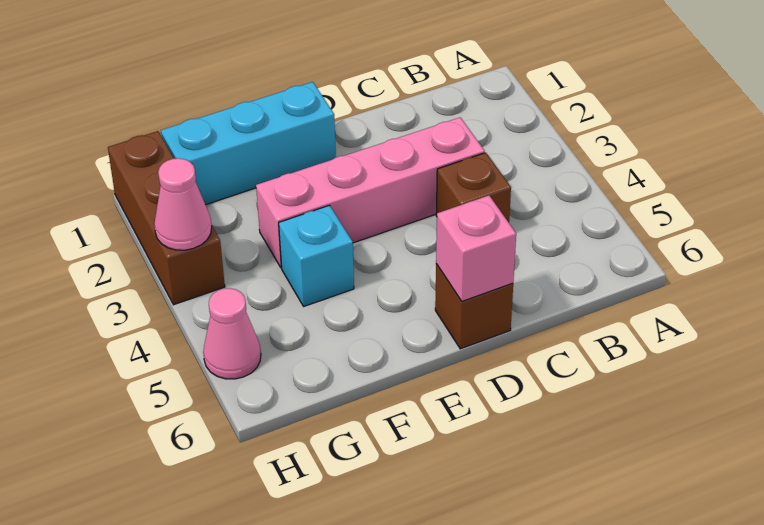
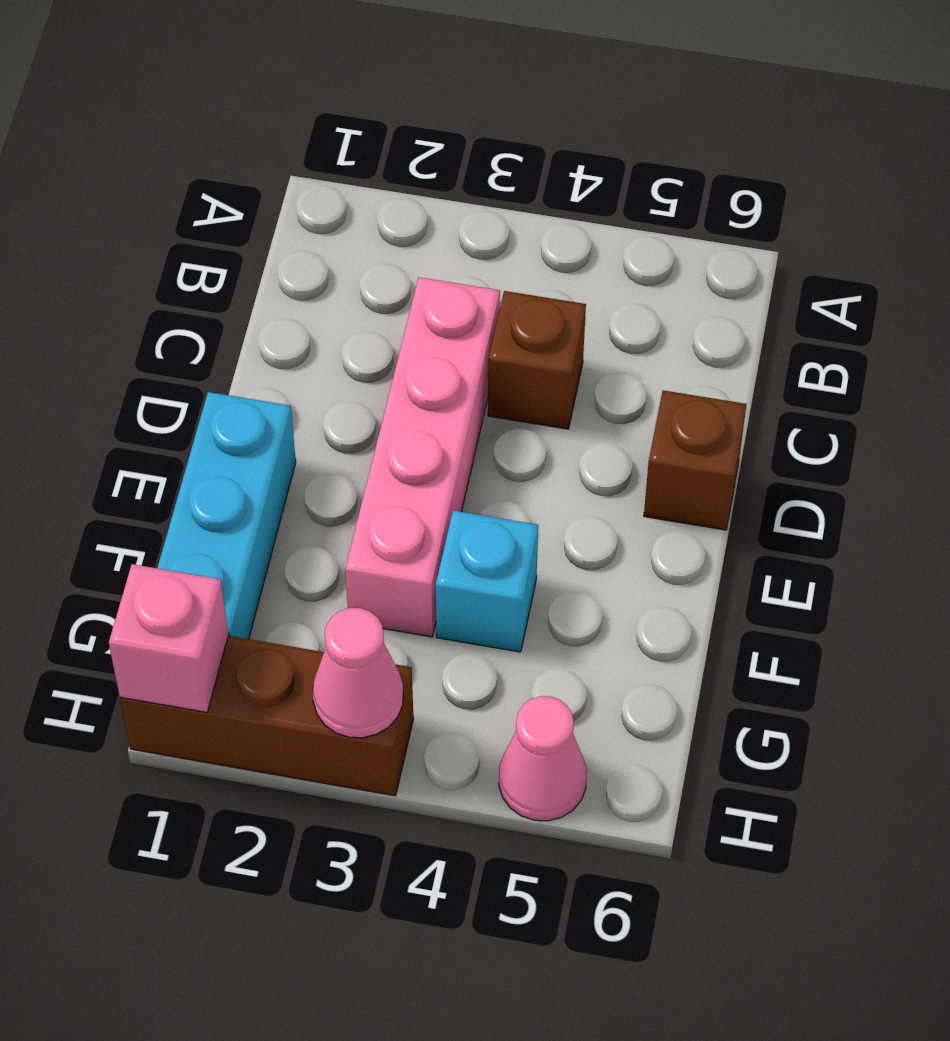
pink brick D6 level 2 -> pink brick H1 level 2

